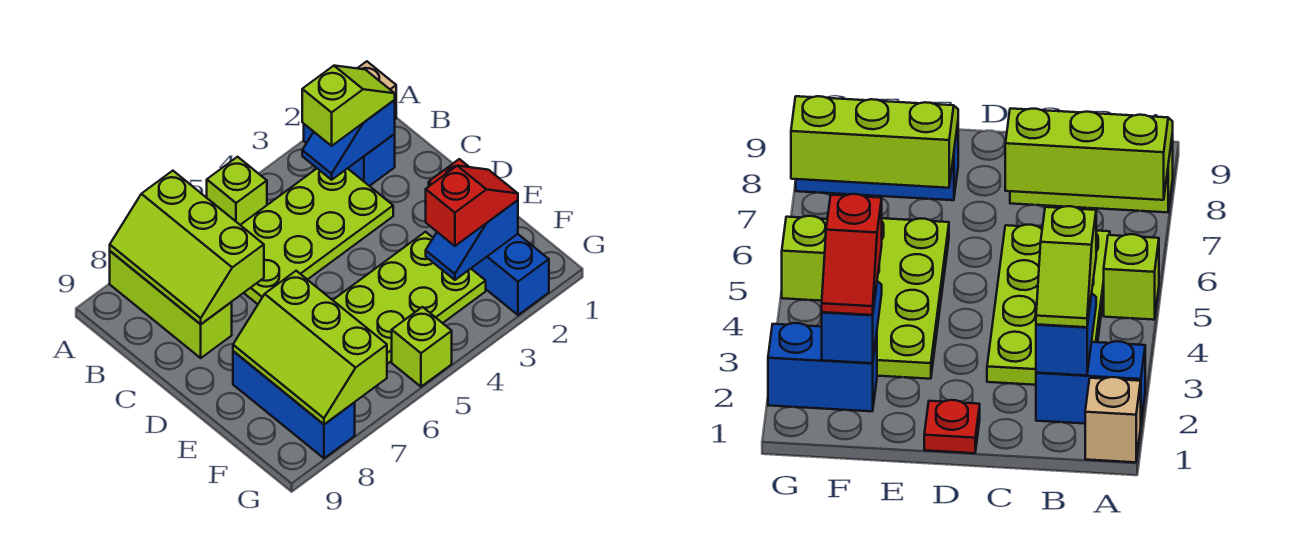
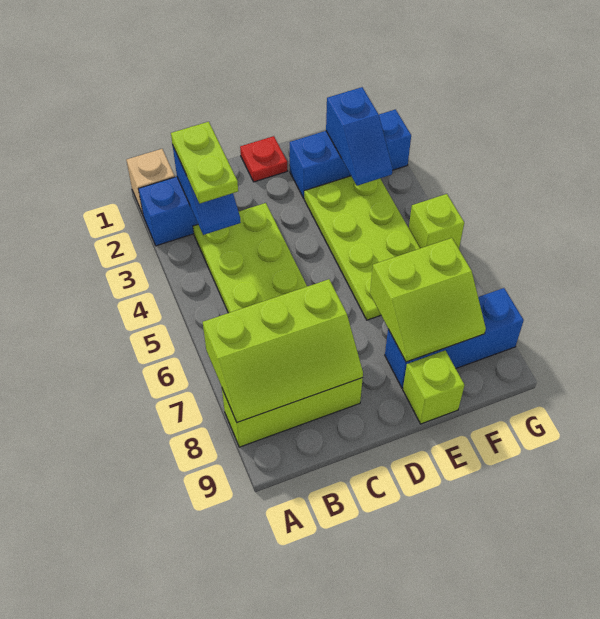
lime brick A5 level 1 -> lime brick E9 level 1
lime slope B2:B3 level 3 top 3 -> lime plate B2:B3 level 3
lime slope E7:G8 level 2 top 7 -> lime slope E7:F8 level 2 top 7
blue brick F2:G2 level 1 -> blue brick E2:G2 level 1
red slope F2:F3 level 3 top 3 -> none

